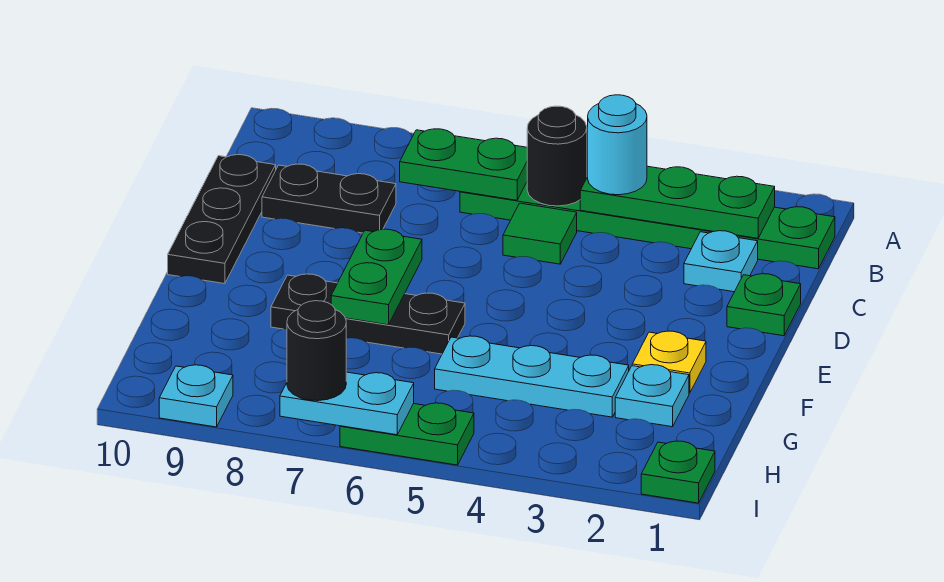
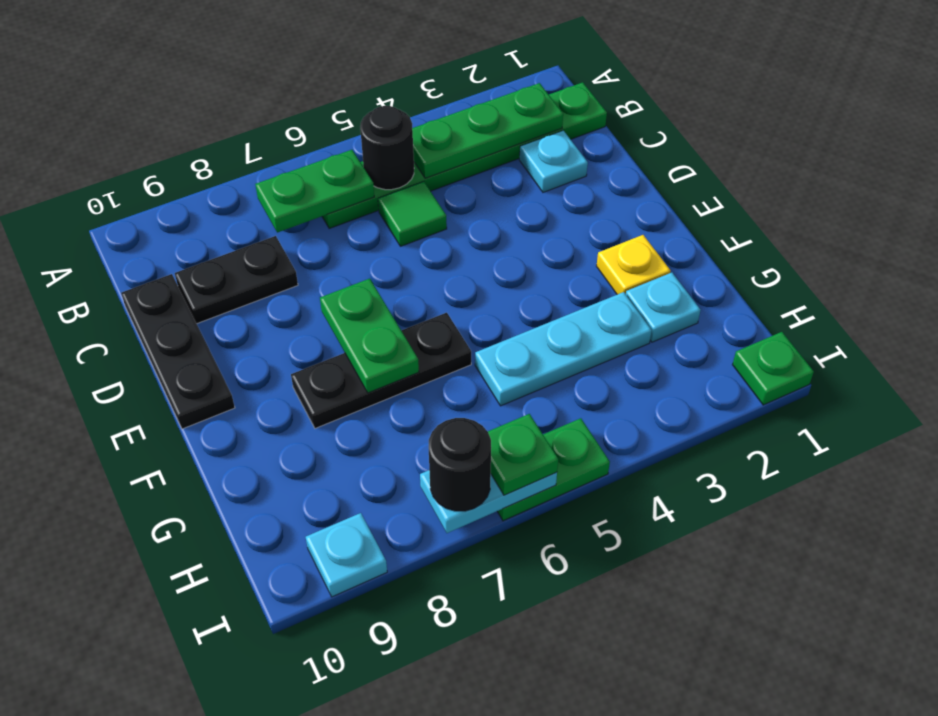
cyan round brick B4 level 3 -> none
green plate D1 level 1 -> green plate I6 level 3

